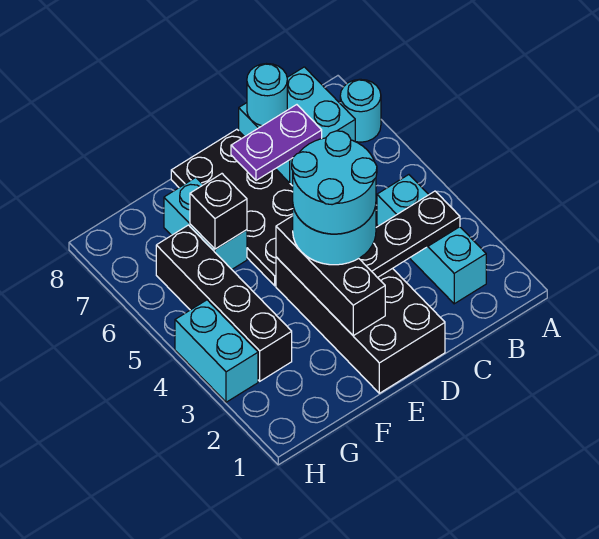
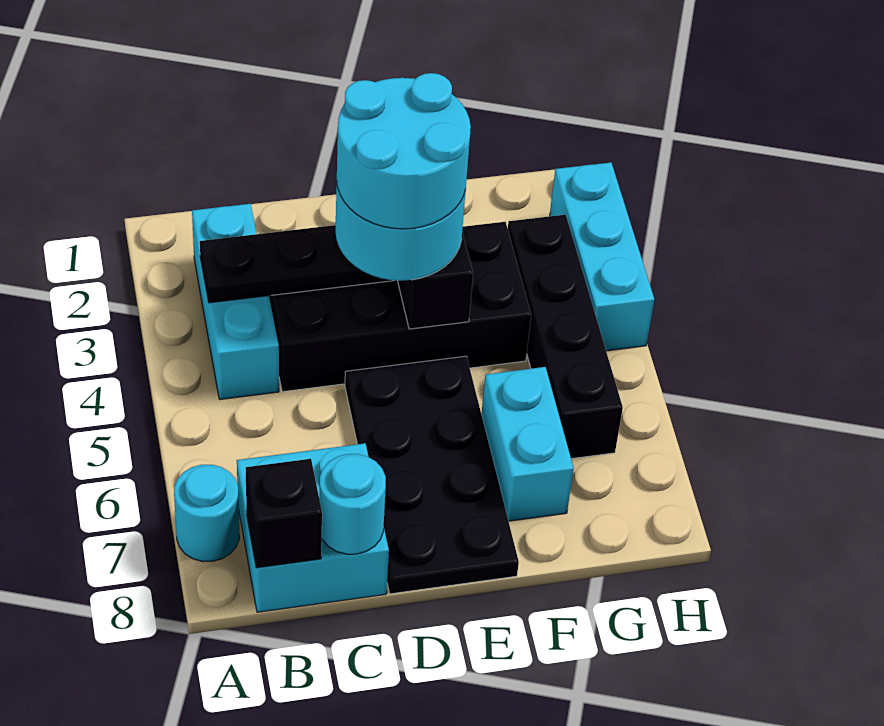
purple plate C7:D7 level 2 -> none
black brick D1:E4 level 1 -> black brick C3:F4 level 1
black brick F6 level 2 -> black brick B8 level 2
cyan brick H3:H4 level 1 -> cyan brick H2:H4 level 1

